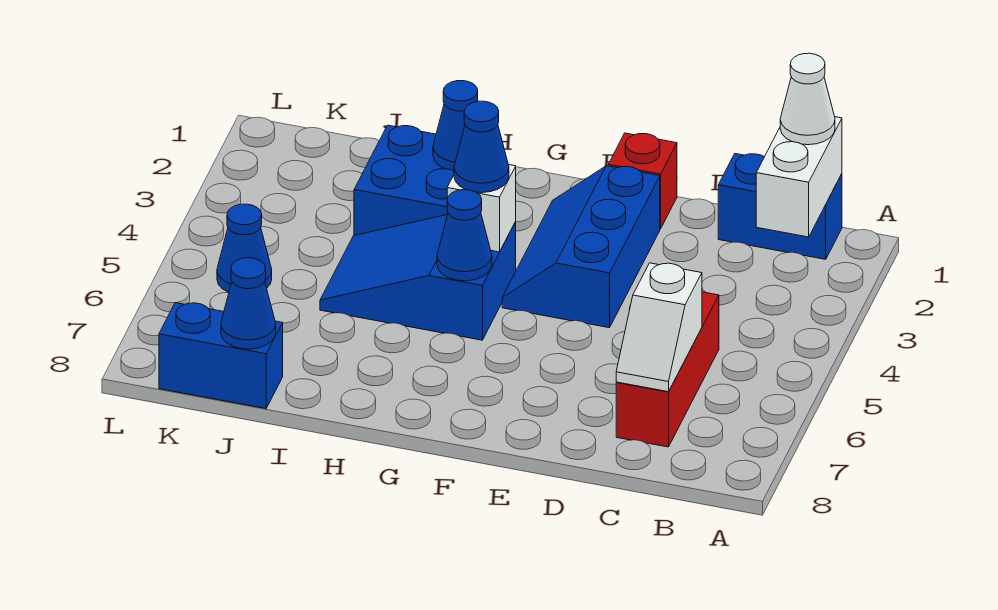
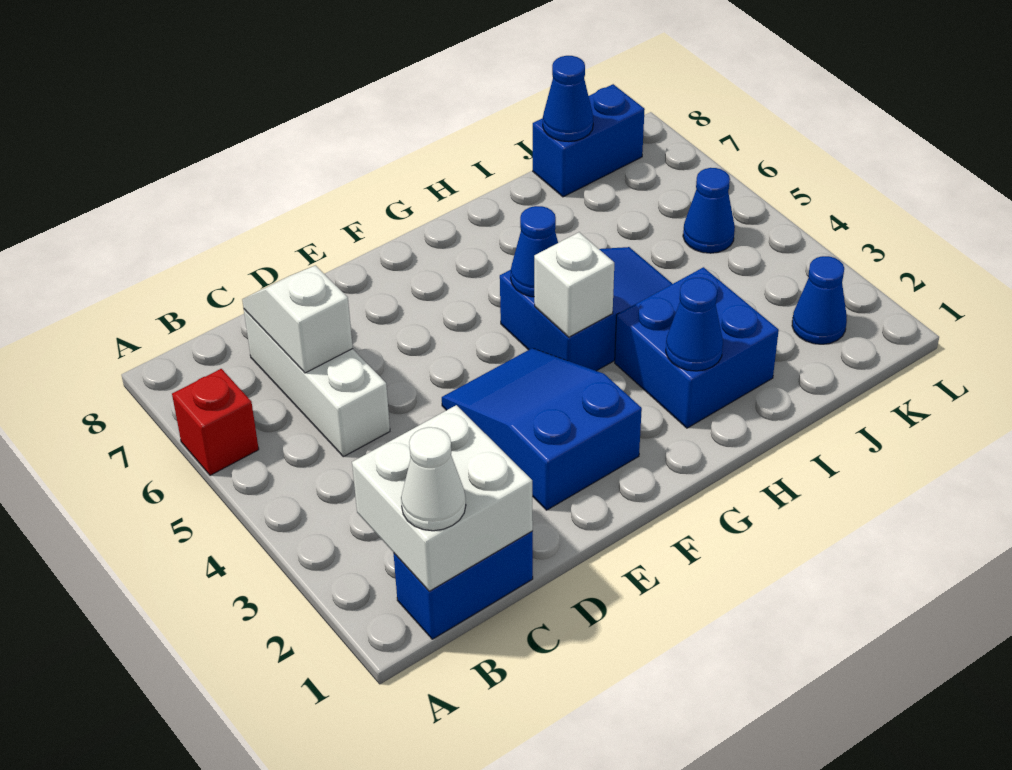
white brick B1:B2 level 2 -> white brick B1:C2 level 2
red brick C5:C7 level 1 -> white brick C5:C7 level 1
red brick E1 level 1 -> red brick A6 level 1
blue slope E2:F4 level 1 top E -> blue slope E2:F4 level 1 top 2
blue cone G4 level 3 -> blue cone K2 level 1

